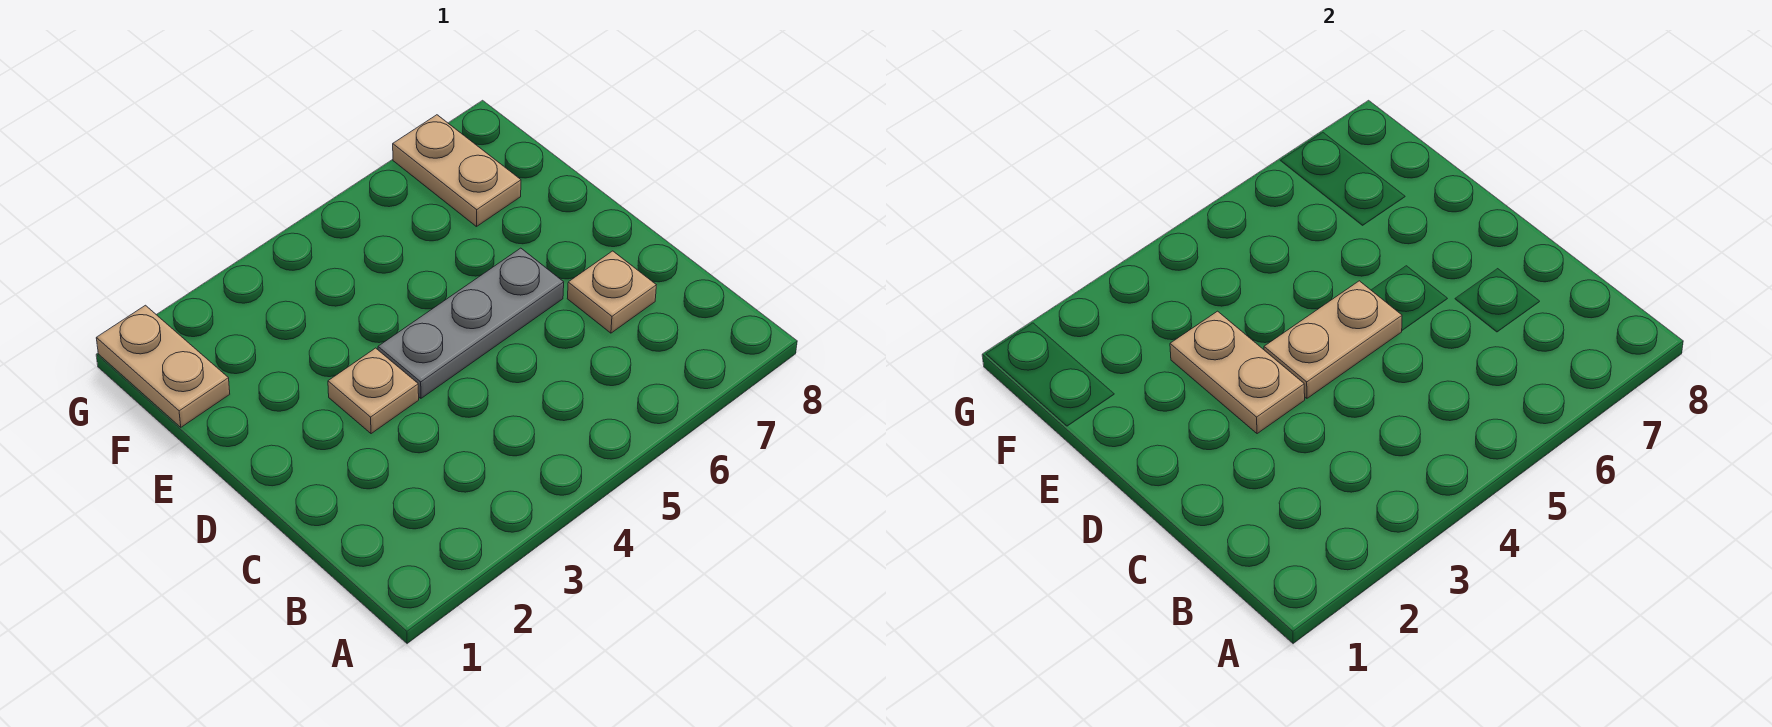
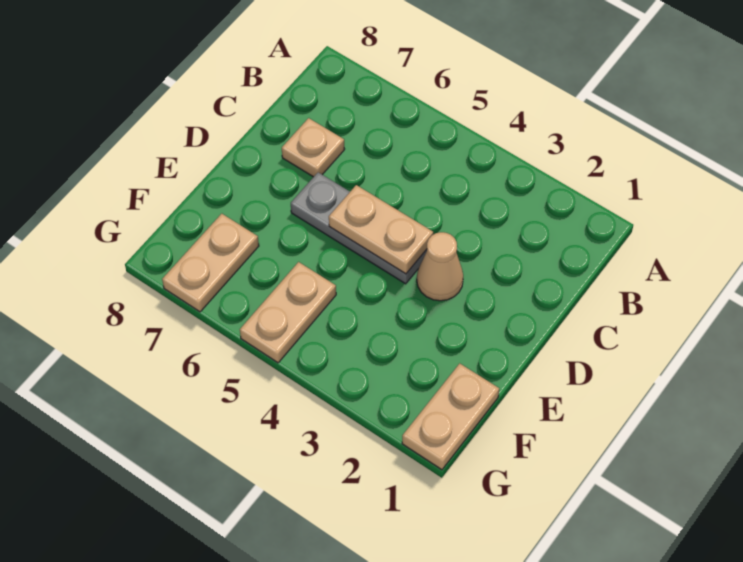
tan plate D3 level 1 -> tan cone D3 level 1
tan plate D3:E3 level 2 -> tan plate F5:G5 level 1

